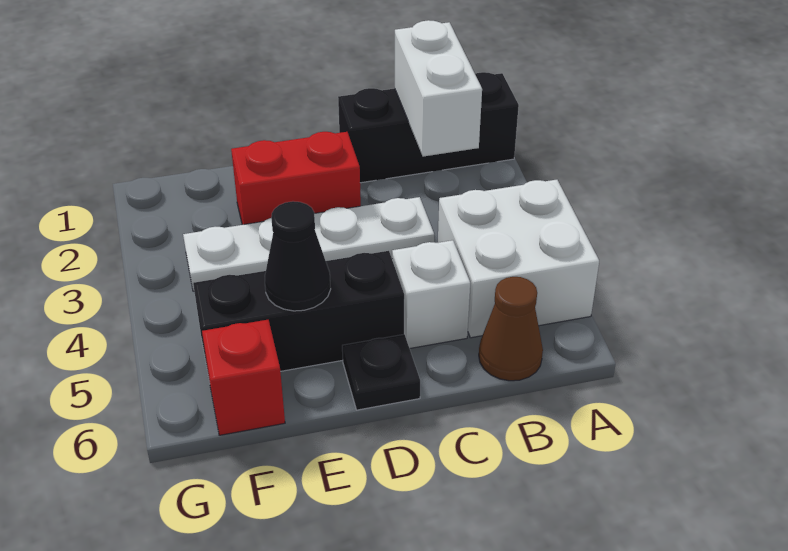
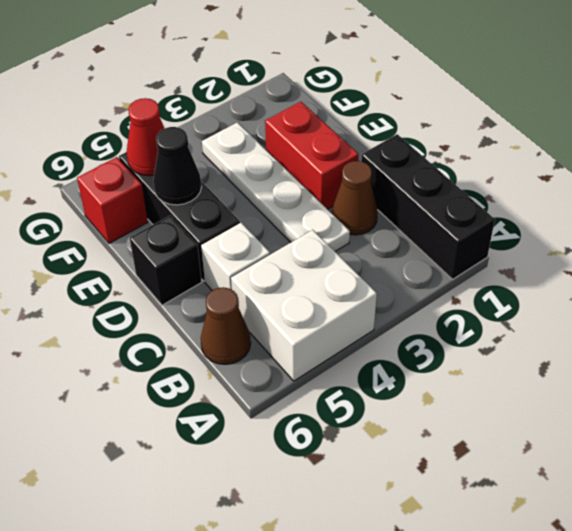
white brick B1:B2 level 2 -> none
none -> brown cone C2 level 1
black plate D6 level 1 -> black brick D6 level 1
none -> red cone F5 level 2

